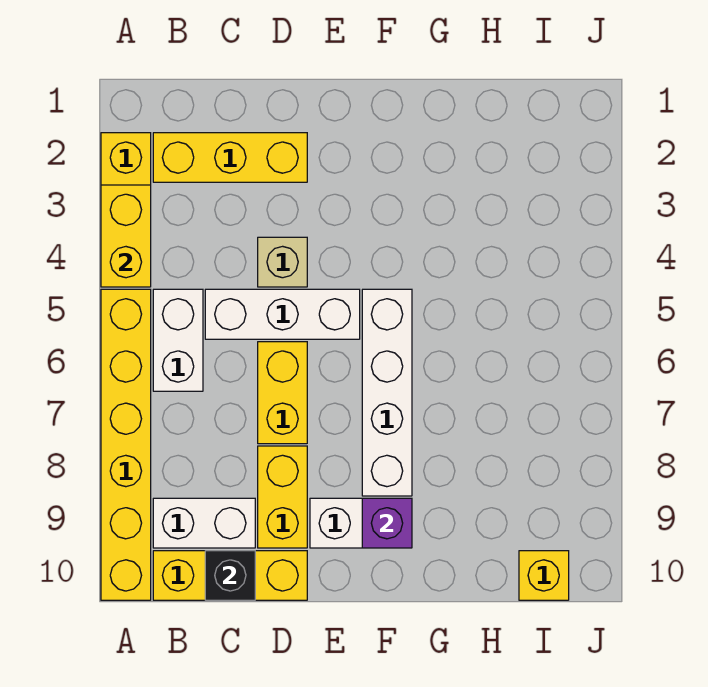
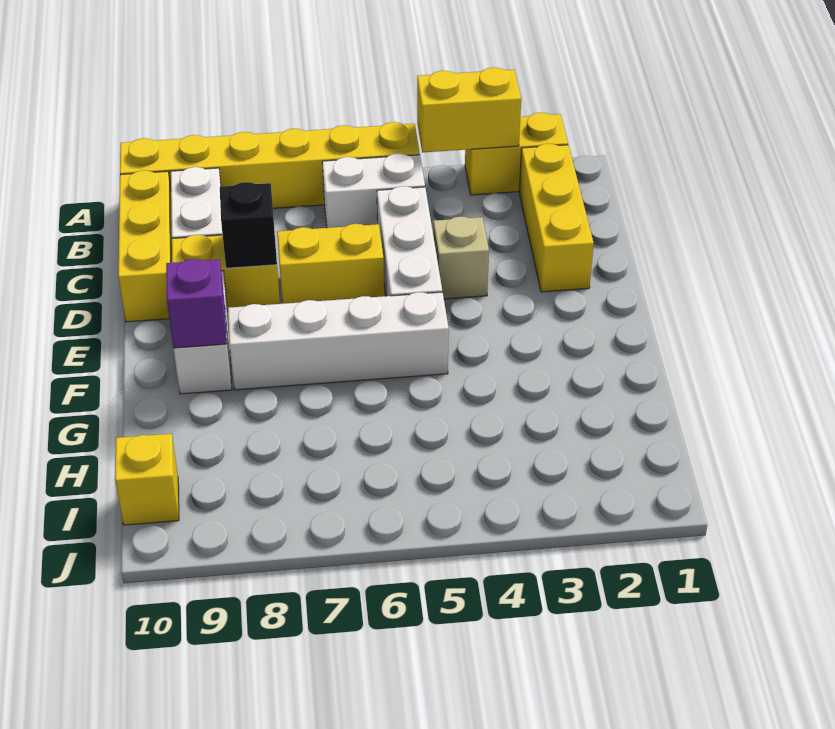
black brick C10 level 2 -> black brick D8 level 2

